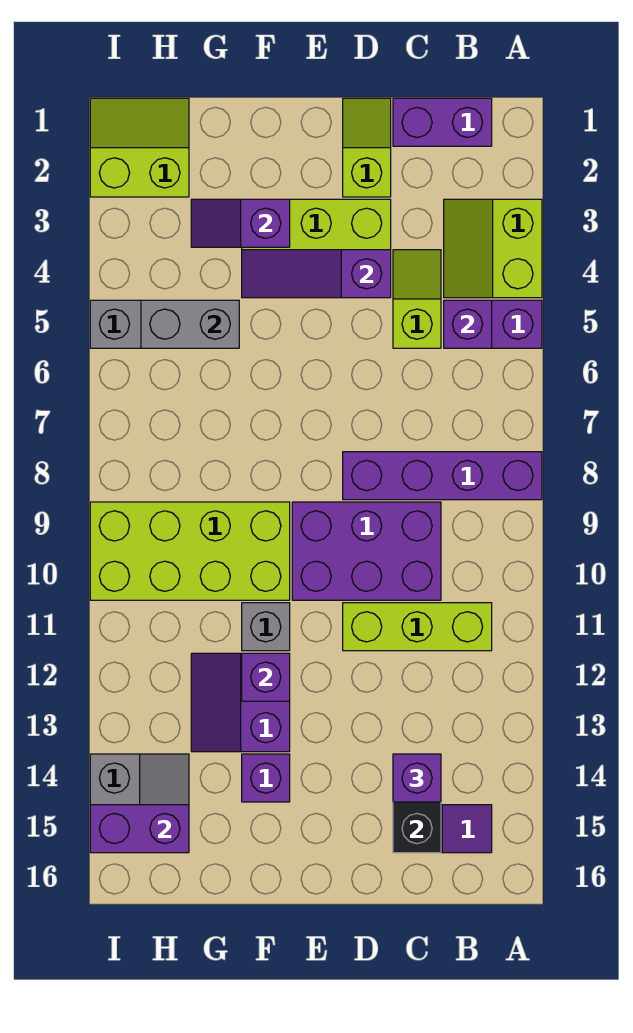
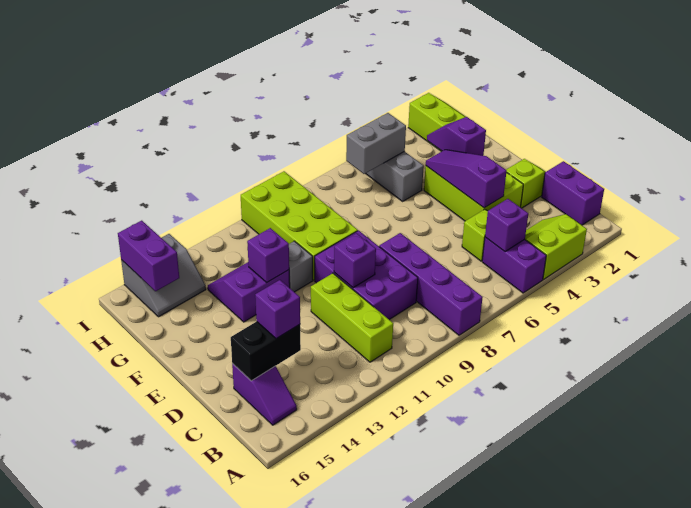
purple brick F14 level 1 -> purple brick D10 level 2
grey brick G5:H5 level 2 -> grey brick H5:H6 level 2

